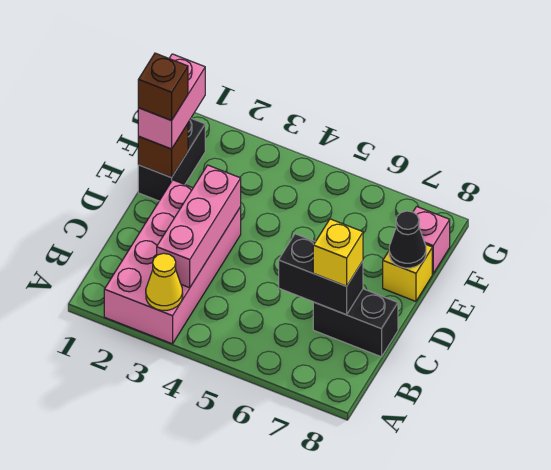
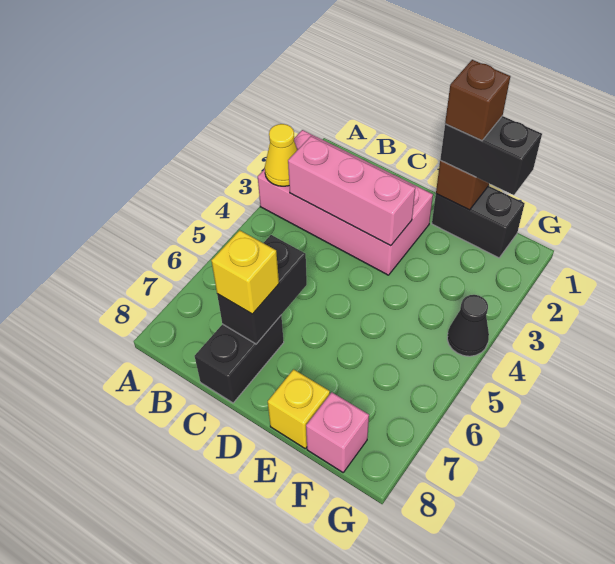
pink brick E1:F1 level 3 -> black brick E1:F1 level 3
black cone E8 level 2 -> black cone G4 level 1

